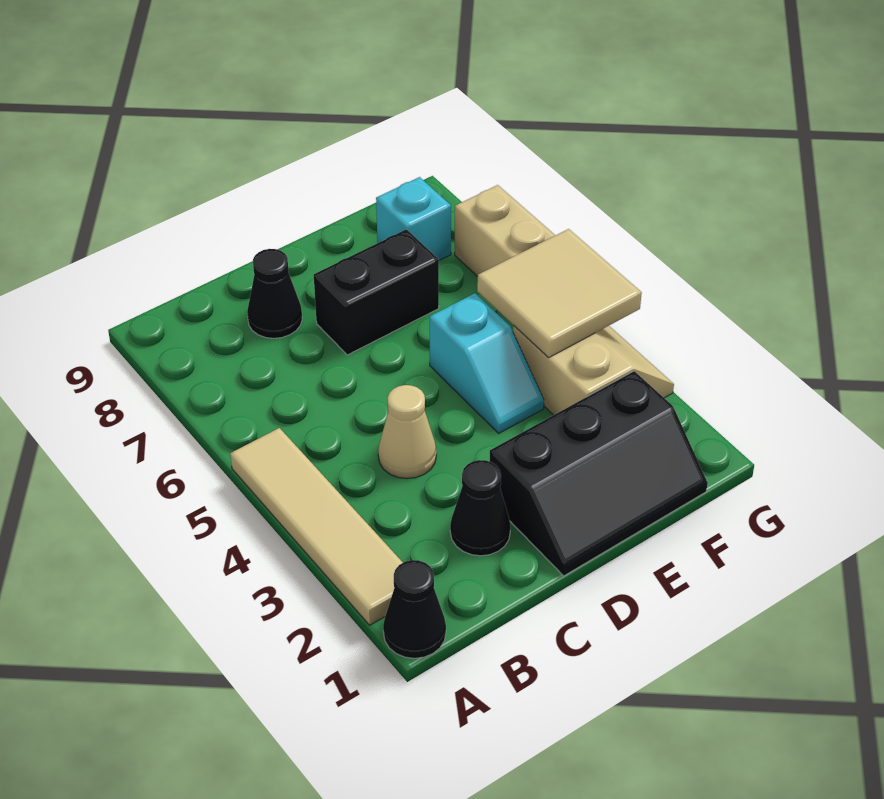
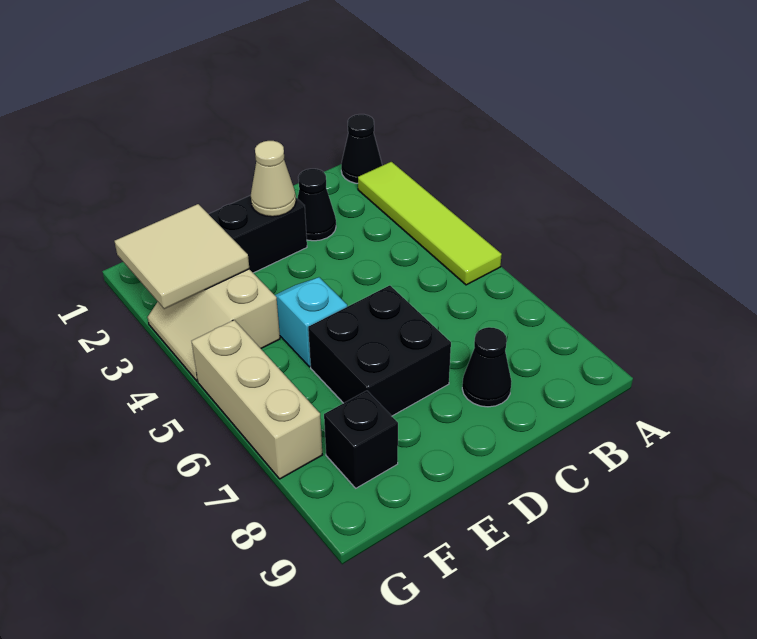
tan tile A2:A5 level 1 -> lime tile A2:A5 level 1
tan cone C4 level 1 -> tan cone D2 level 2
black brick D7:E7 level 1 -> black brick D6:E7 level 1
tan tile F4:G5 level 2 -> tan tile F2:G3 level 2
cyan brick F8 level 1 -> black brick F8 level 1

